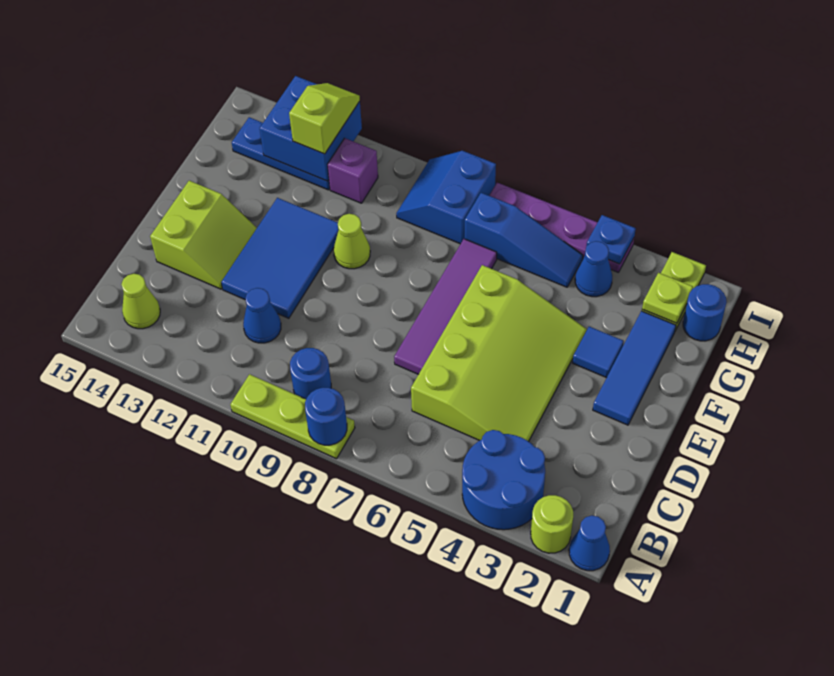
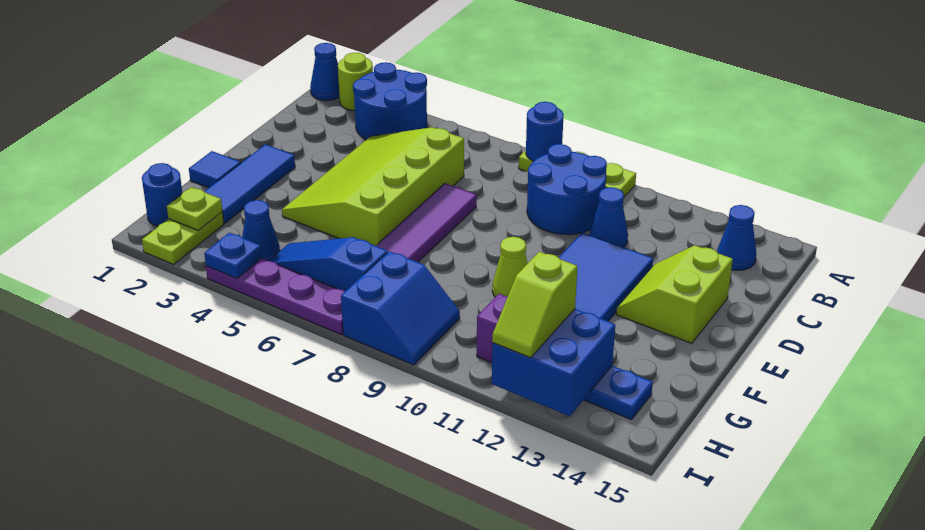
blue round brick B9 level 1 -> blue round brick B9:C10 level 1
lime cone B14 level 1 -> blue cone B14 level 1
blue tile F3 level 1 -> blue tile F1 level 1

